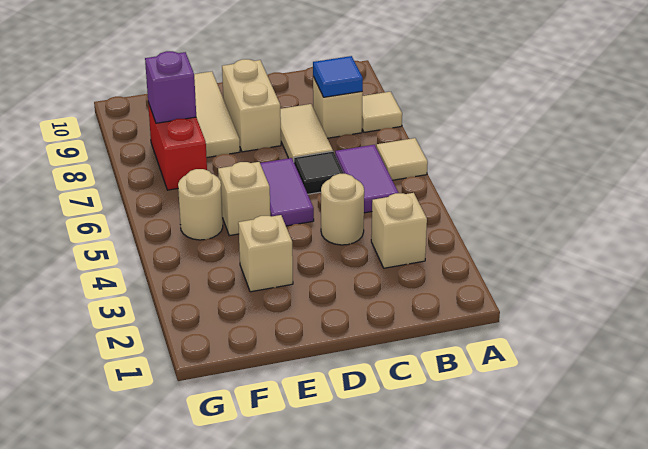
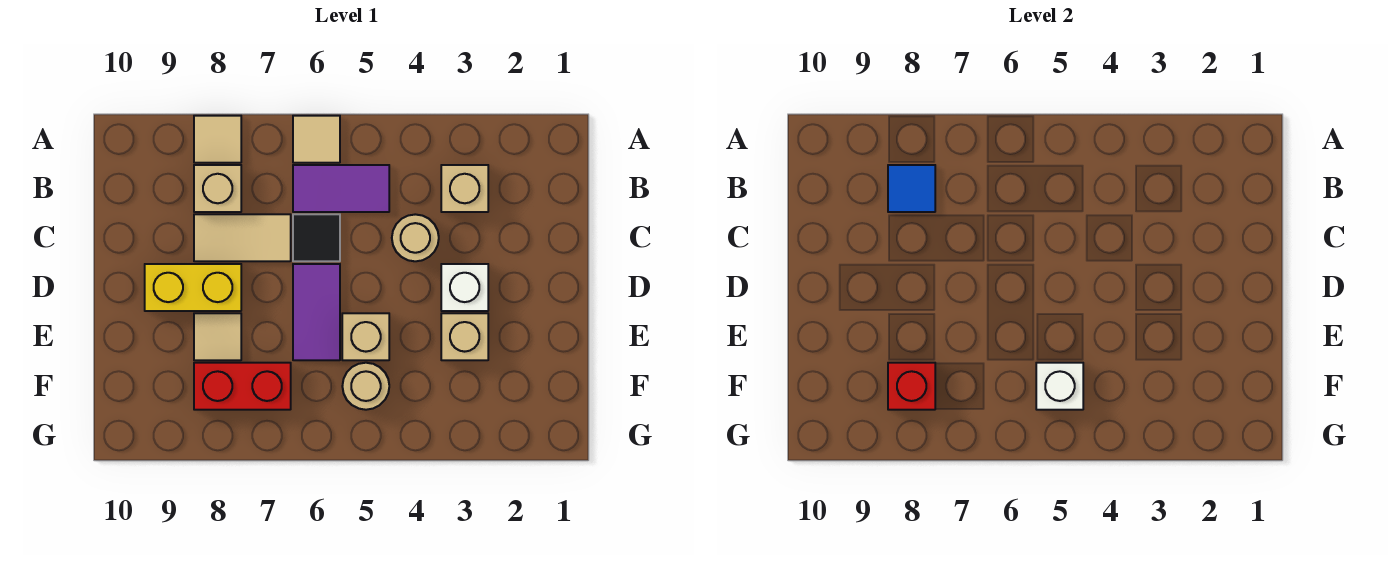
none -> white brick D3 level 1
purple tile D5:D6 level 1 -> purple tile D6:E6 level 1
tan brick D8:D9 level 1 -> yellow brick D8:D9 level 1
tan tile E8:E10 level 1 -> tan tile E8 level 1
none -> white brick F5 level 2
purple brick F8 level 2 -> red brick F8 level 2

